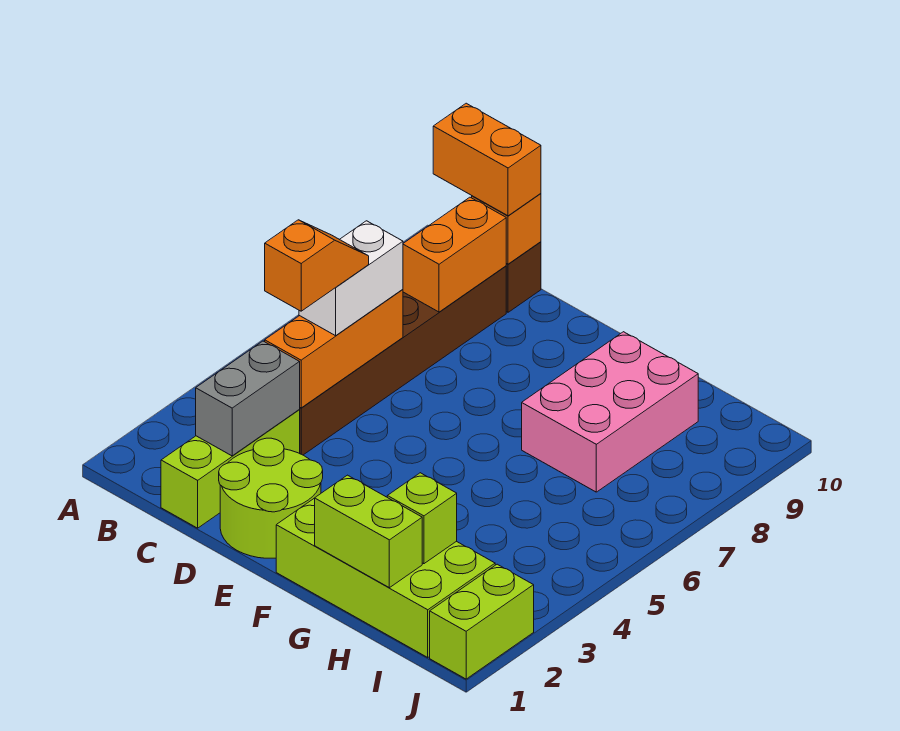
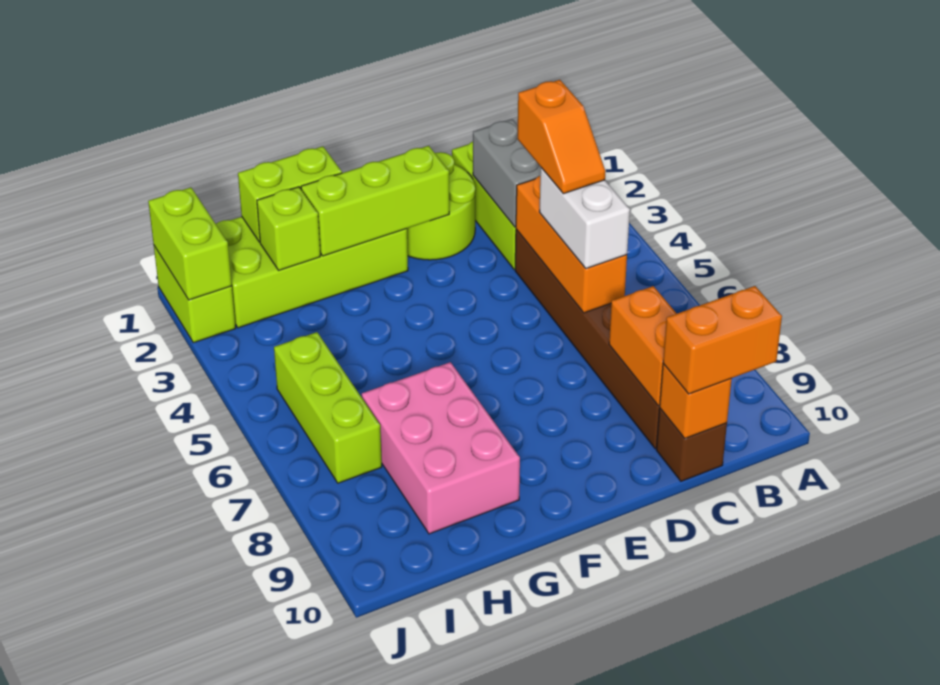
none -> lime brick E2:G2 level 2
none -> lime brick I5:I7 level 1
none -> lime brick J1:J2 level 2

